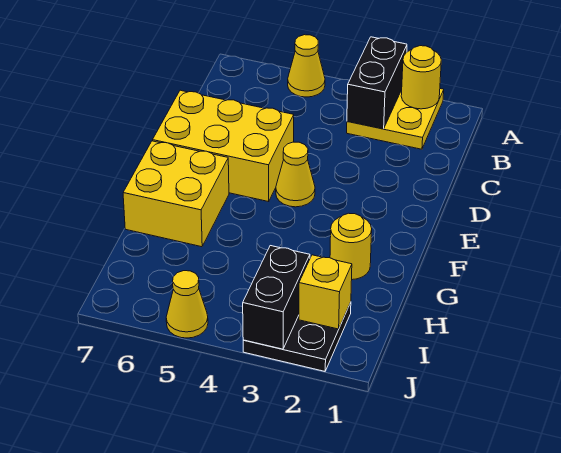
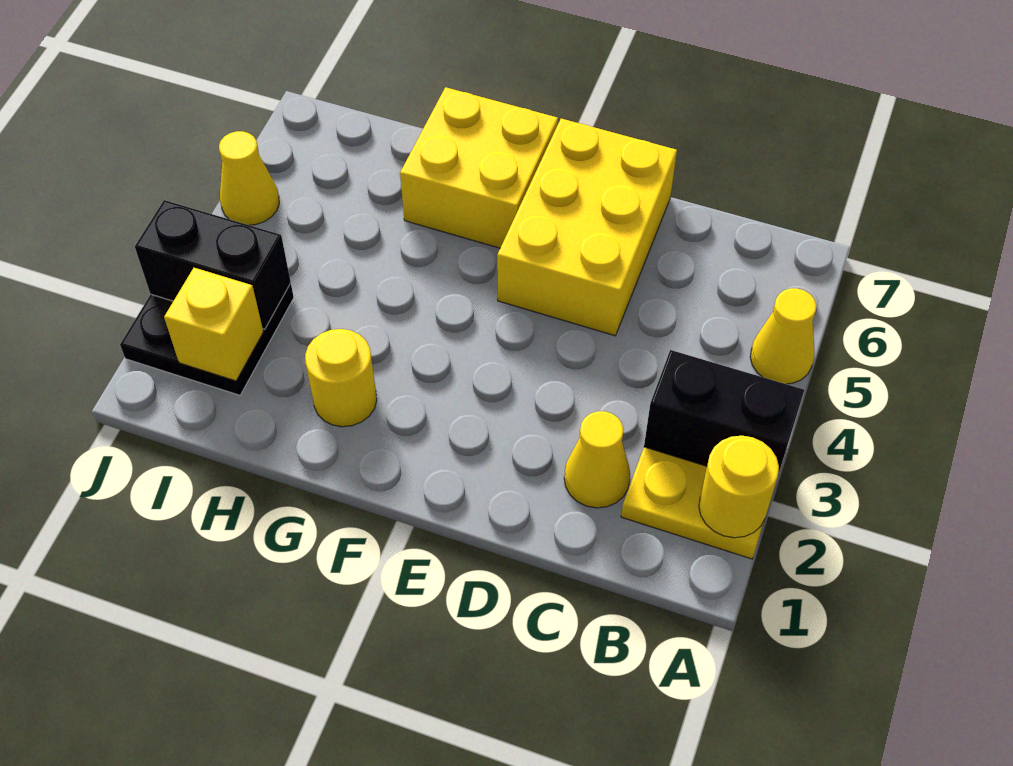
yellow cone E4 level 1 -> yellow cone C2 level 1

